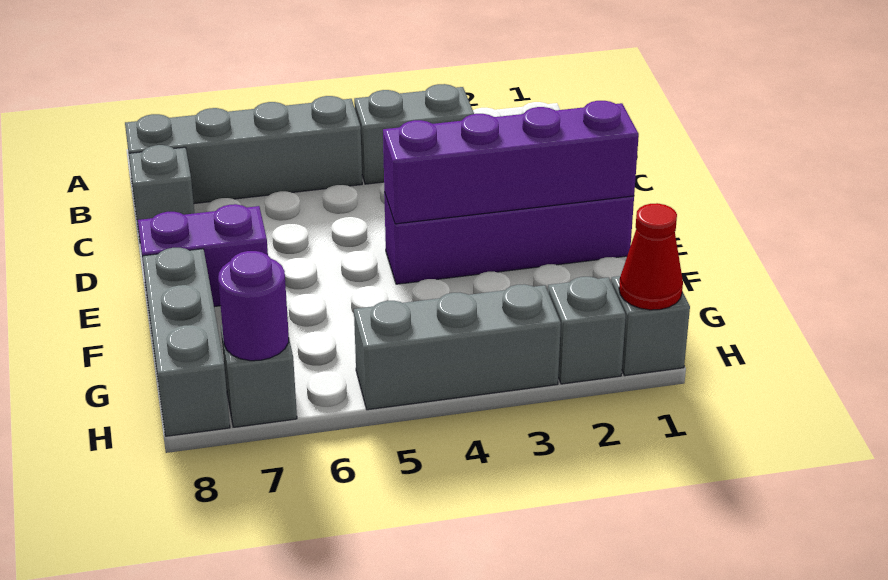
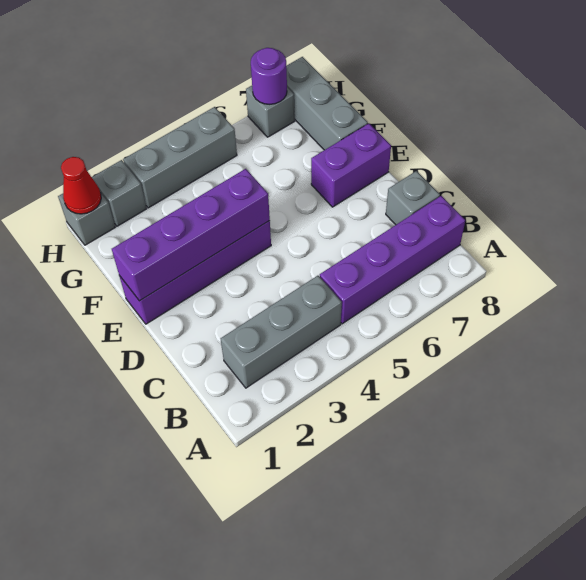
grey brick B3:B4 level 1 -> grey brick B2:B4 level 1
grey brick B5:B8 level 1 -> purple brick B5:B8 level 1

